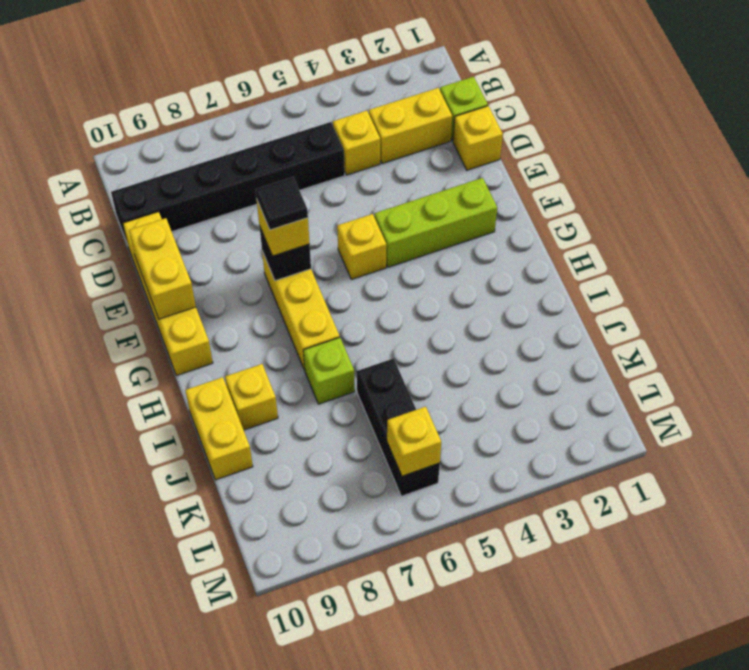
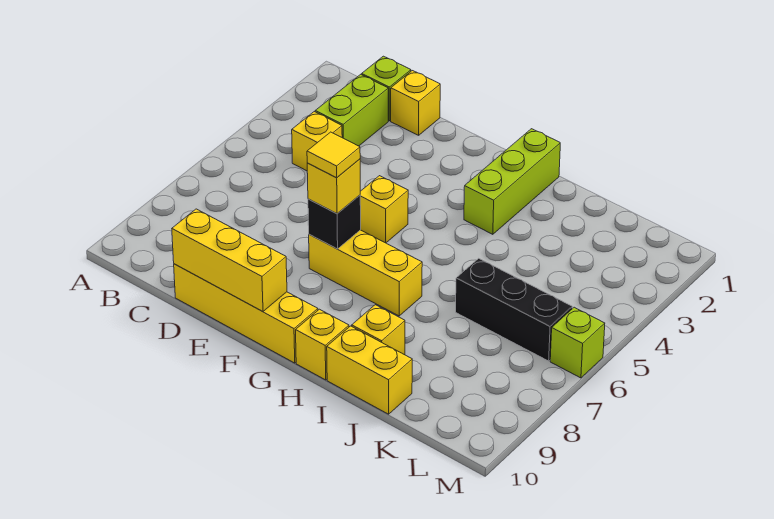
yellow brick C2:C3 level 1 -> lime brick C2:C3 level 1
black brick C5:C10 level 1 -> none
yellow brick E10:F10 level 2 -> yellow brick D10:F10 level 2
lime brick F2:F4 level 1 -> lime brick H1:H3 level 1
black tile F7 level 4 -> yellow tile F7 level 4
lime brick I7 level 1 -> lime brick M6 level 1
yellow brick L6 level 2 -> yellow brick H10 level 1

